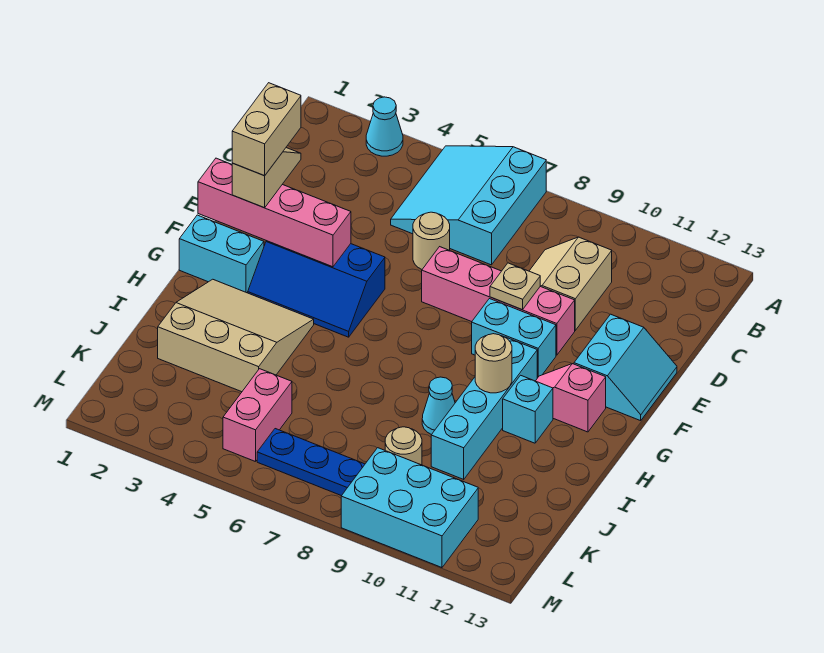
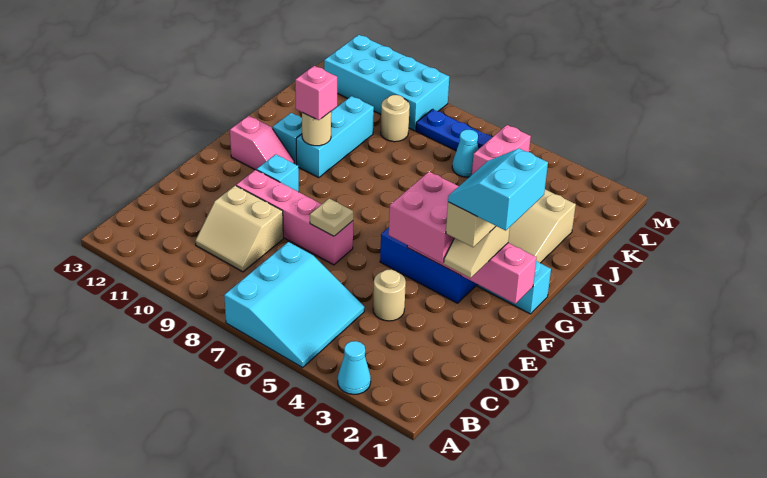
tan slope C9:D10 level 1 top 10 -> tan slope C9:D10 level 1 top D
tan round brick D6 level 1 -> tan round brick D4 level 1
none -> pink brick E3:F4 level 3
tan plate E9 level 2 -> tan plate E7 level 2
cyan slope E12:F13 level 1 top 12 -> cyan slope E1:F2 level 5 top 1
cyan brick F9:F10 level 1 -> cyan brick F10 level 1
cyan brick G10:J10 level 1 -> cyan brick H10:J10 level 1
none -> pink brick H10 level 3
cyan cone I9 level 1 -> cyan cone K6 level 1
cyan brick L9:M11 level 1 -> cyan brick L9:M12 level 1

